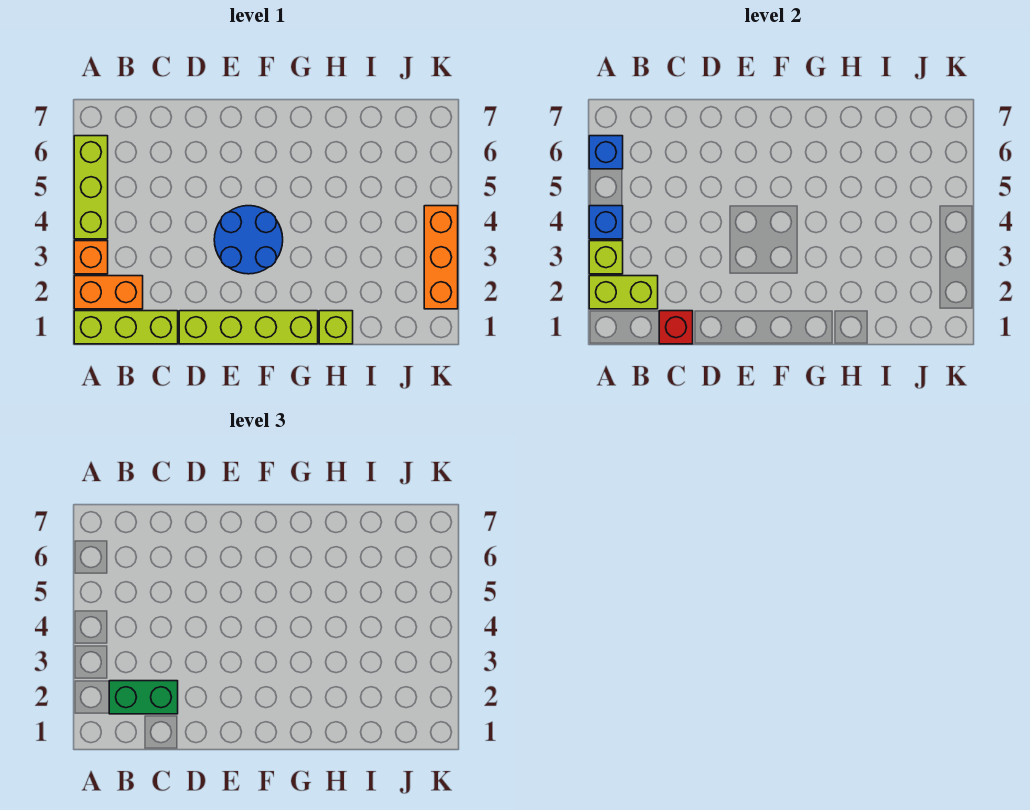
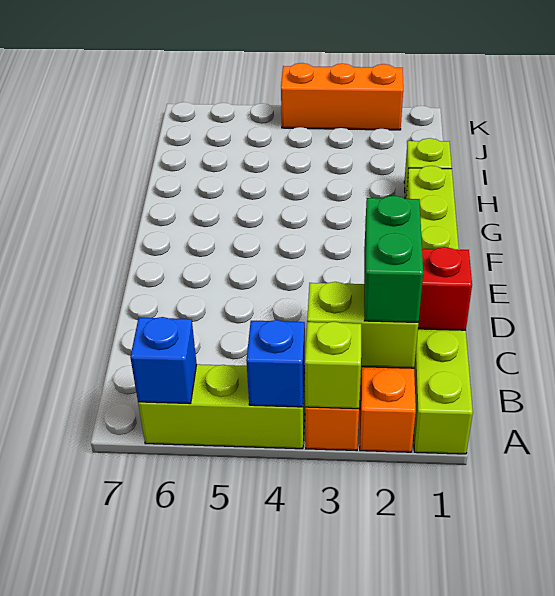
lime brick A2:B2 level 2 -> lime brick B2:B3 level 2
blue round brick E3:F4 level 1 -> none

